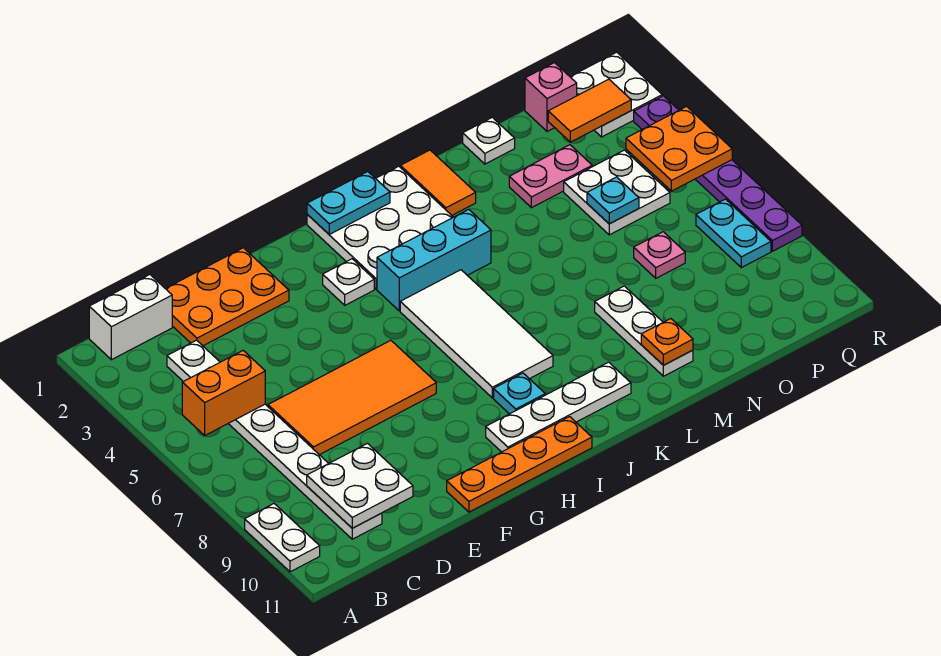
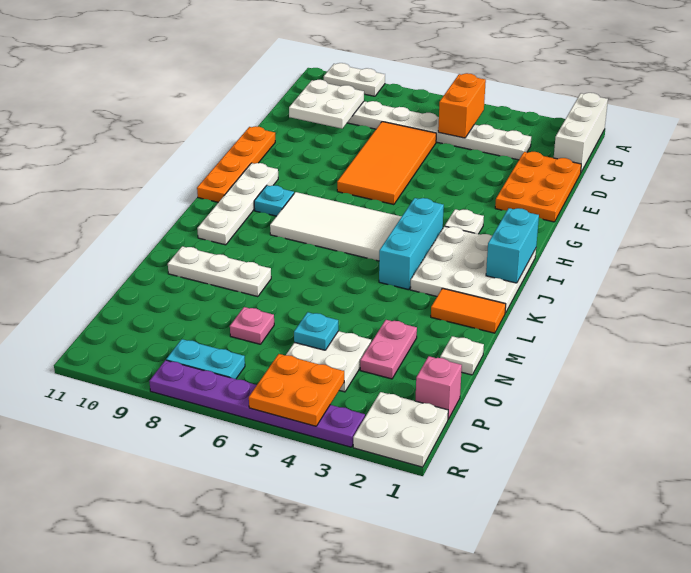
white brick B1:C1 level 1 -> white brick A1:C1 level 1
cyan plate I1:J1 level 2 -> cyan brick I1:J1 level 2
orange plate M10 level 2 -> none
orange tile P2:Q2 level 2 -> none

